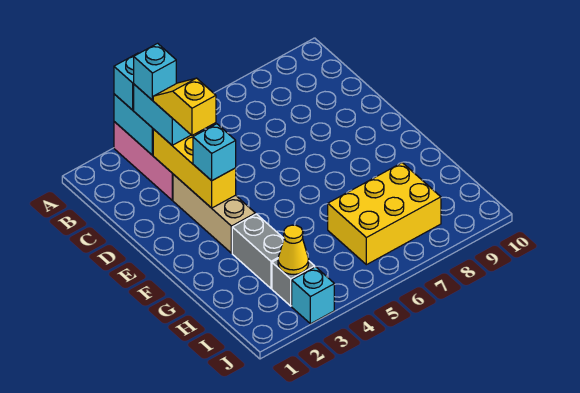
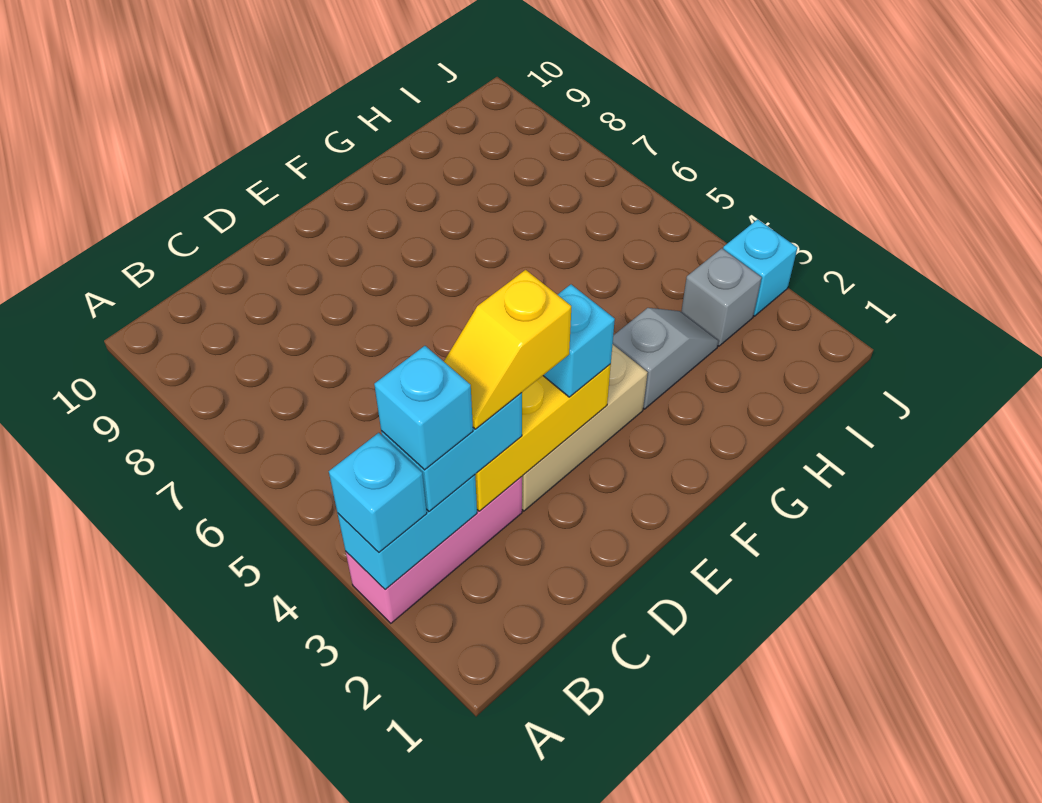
grey brick G3:H3 level 1 -> grey slope G3:H3 level 1 top G
yellow brick H6:I8 level 1 -> none
yellow cone I3 level 2 -> none

